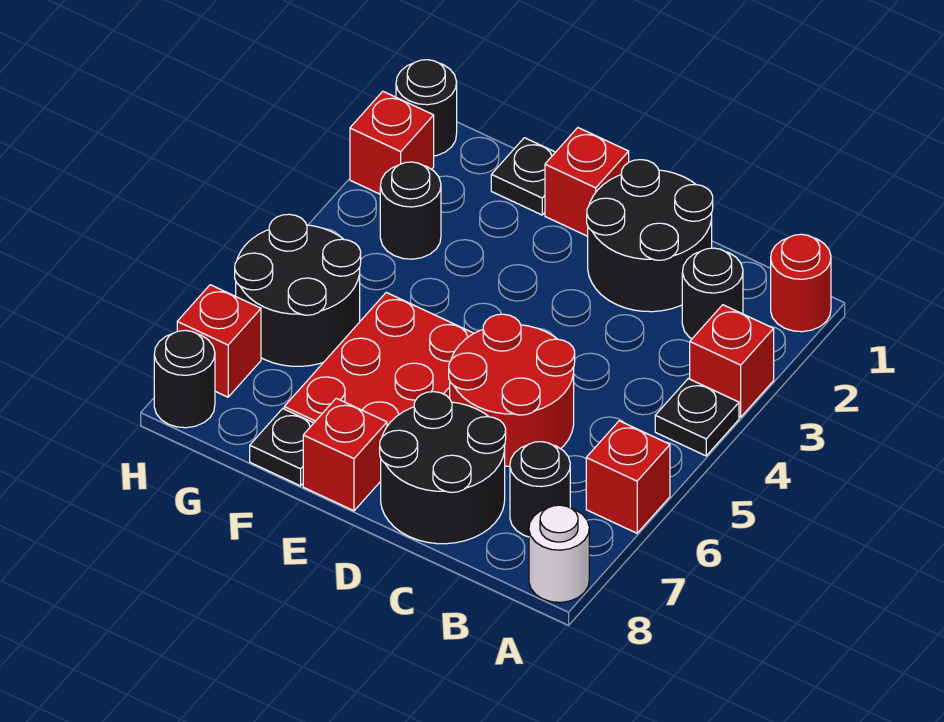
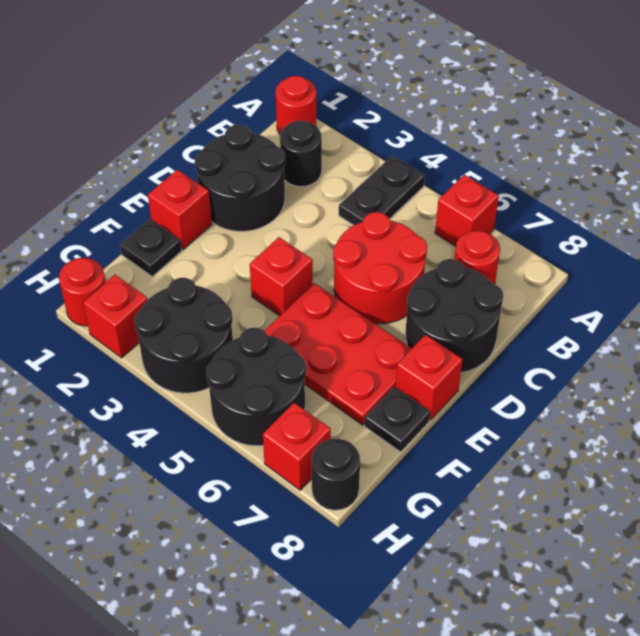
red brick A3 level 1 -> red brick E4 level 1
black plate A4 level 1 -> black plate A4:B4 level 1
white round brick A8 level 1 -> none
black round brick B7 level 1 -> red round brick B7 level 1
black round brick G3 level 1 -> black round brick G3:H4 level 1
black round brick H1 level 1 -> red round brick H1 level 1

